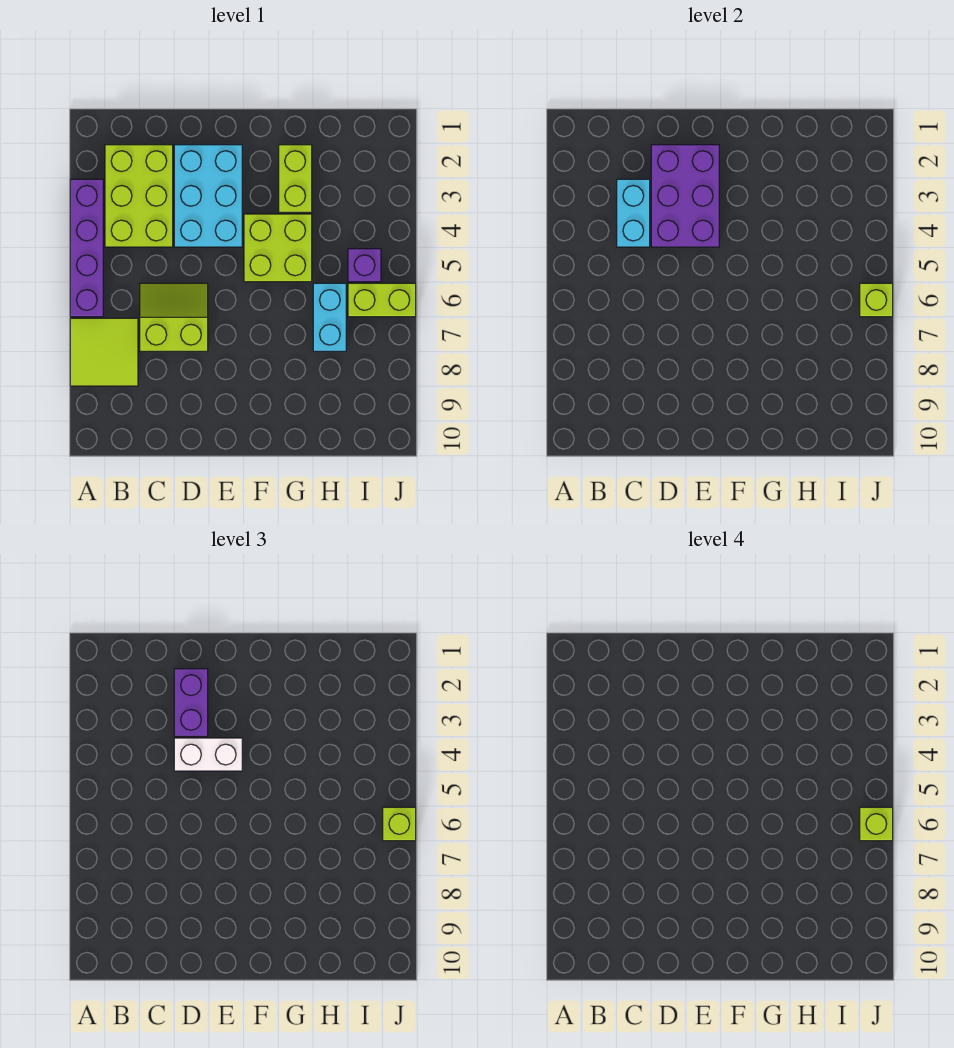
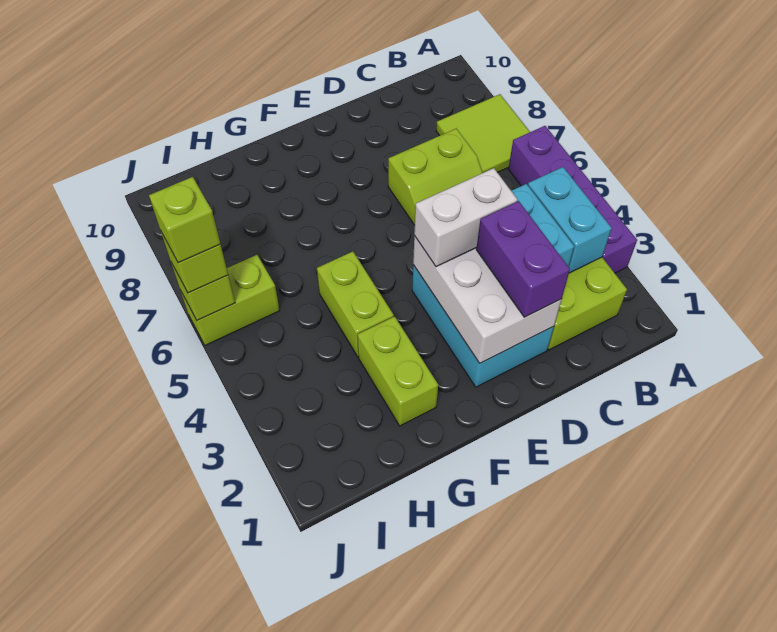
purple brick D2:E4 level 2 -> white brick D2:E4 level 2
lime brick F4:G5 level 1 -> lime brick G4:G5 level 1
cyan brick H6:H7 level 1 -> cyan brick B3:B4 level 2
purple brick I5 level 1 -> none

